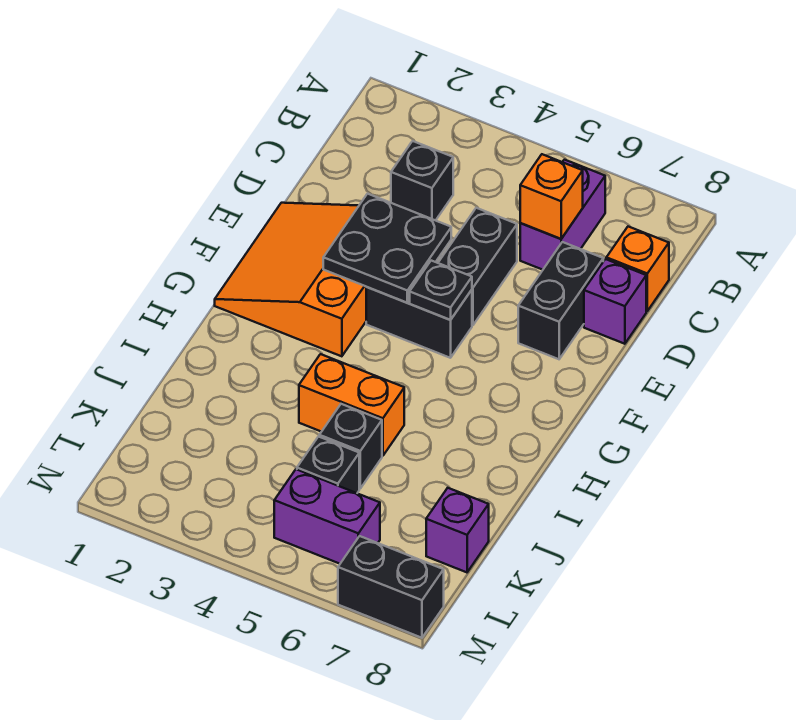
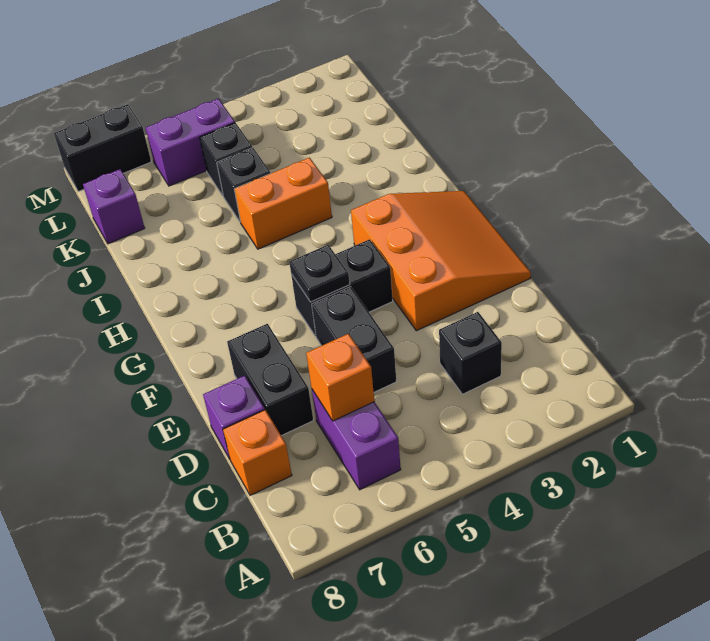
black plate E3:F4 level 2 -> none

